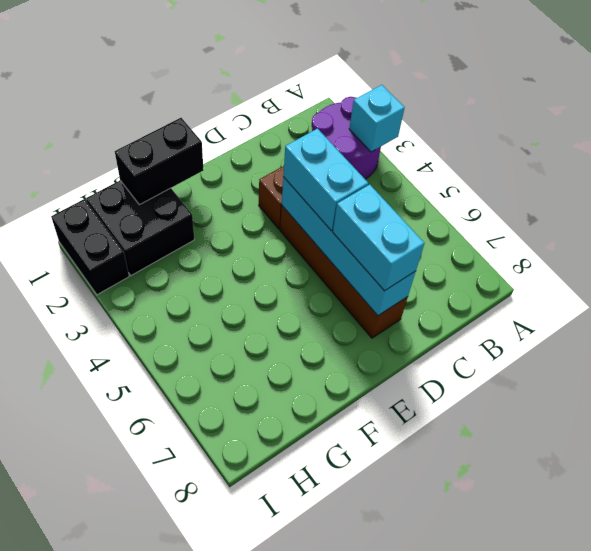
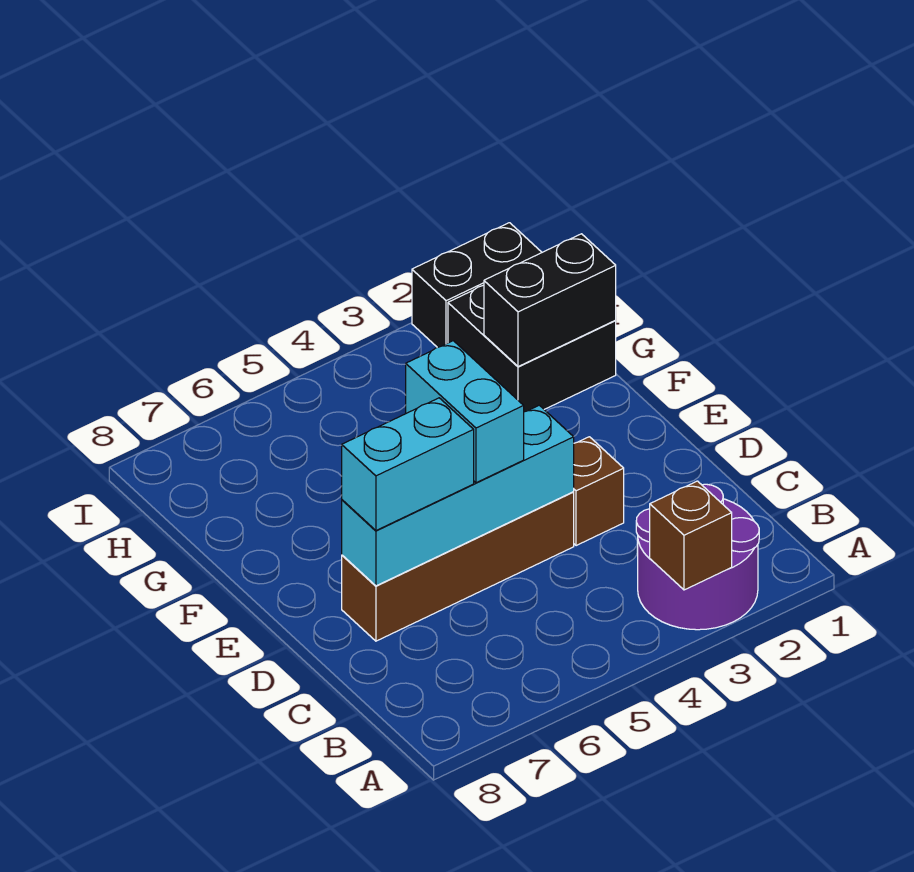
cyan brick A3 level 2 -> brown brick A3 level 2
cyan brick D4:D5 level 3 -> cyan brick D5:E5 level 3
black brick F1:G1 level 2 -> black brick G1:G2 level 2

